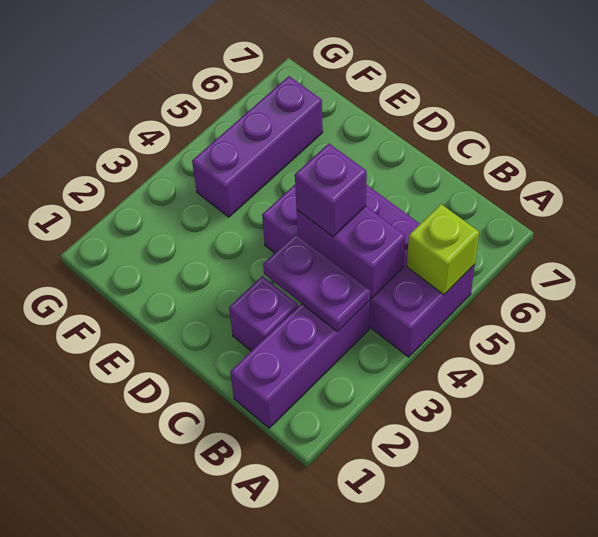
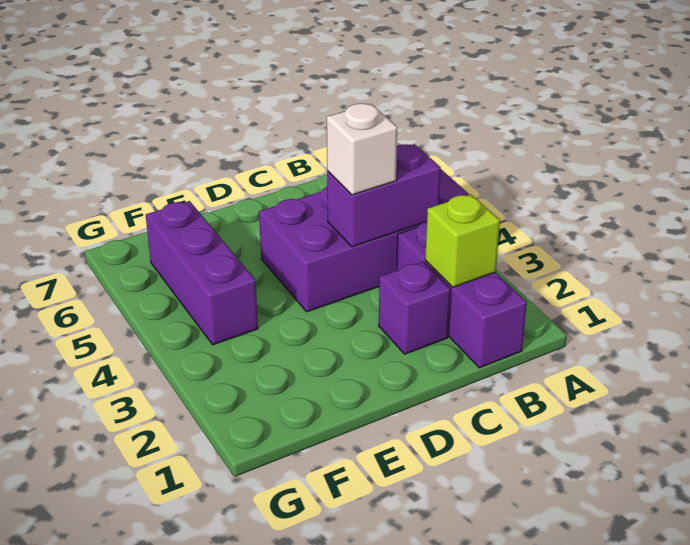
lime brick A5 level 2 -> lime brick B2 level 2
purple plate B3:C3 level 2 -> none
purple brick C4 level 3 -> white brick C4 level 3

